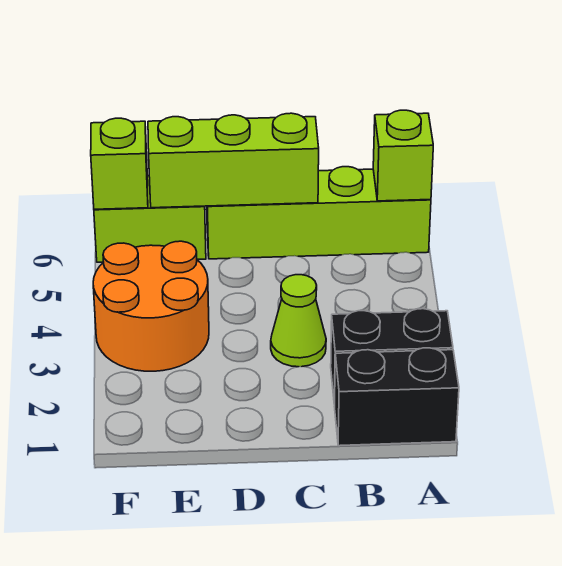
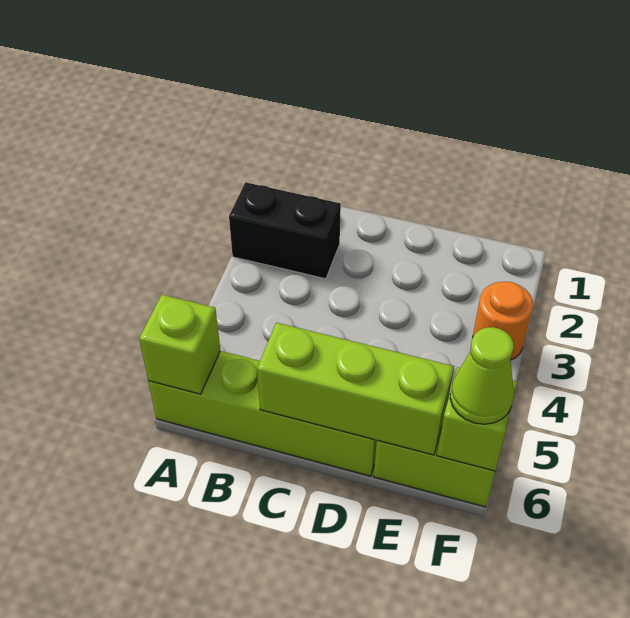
black brick A1:B1 level 1 -> none
lime cone C3 level 1 -> lime cone F6 level 3
orange round brick E3:F4 level 1 -> orange round brick F3 level 1

